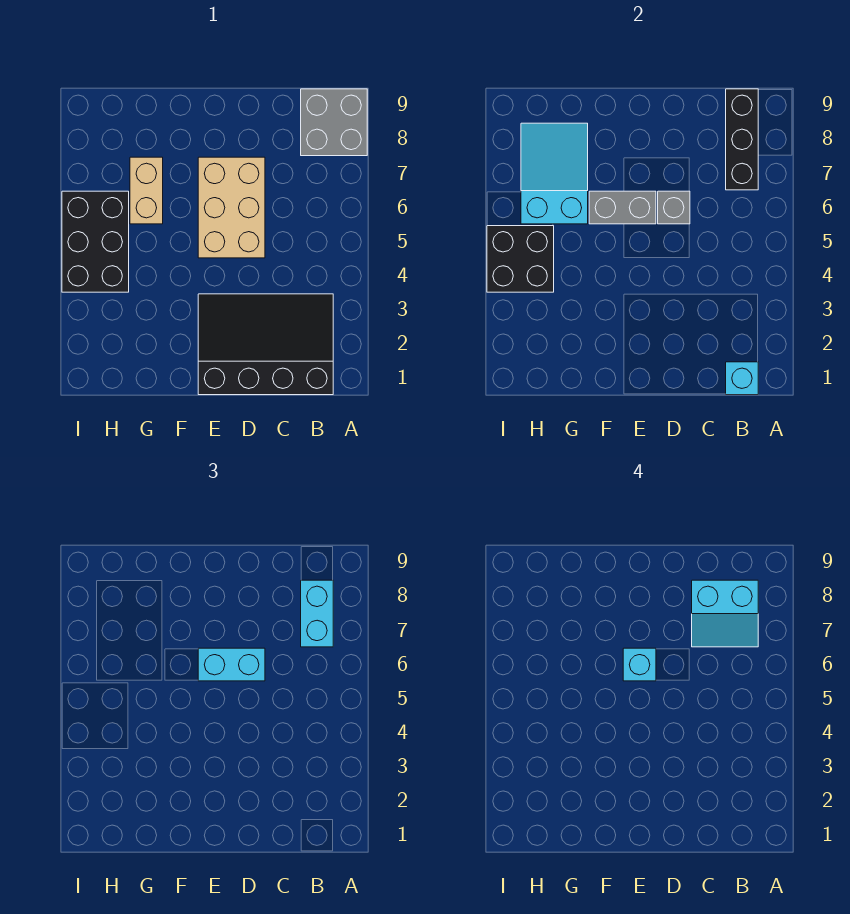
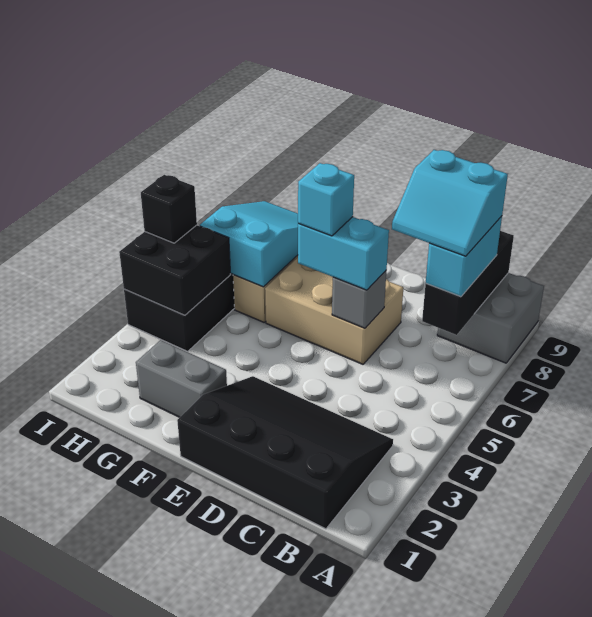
cyan brick B1 level 2 -> none
tan brick D5:E7 level 1 -> tan brick D6:F7 level 1
grey brick E6:F6 level 2 -> grey brick F2:G2 level 1
none -> black brick I5 level 3

